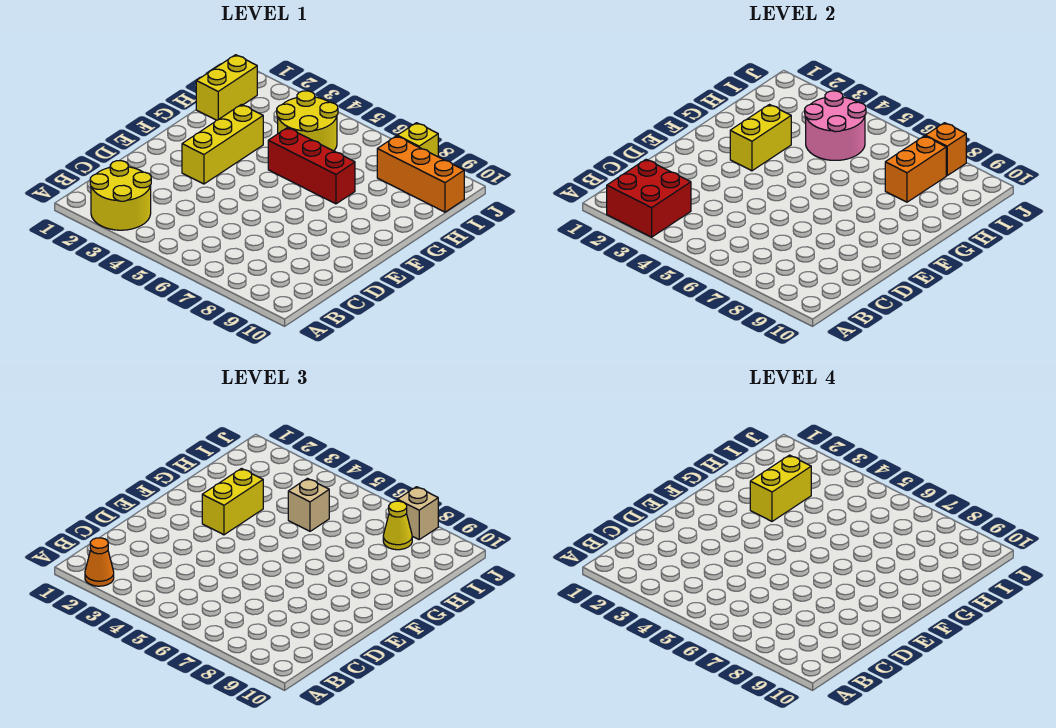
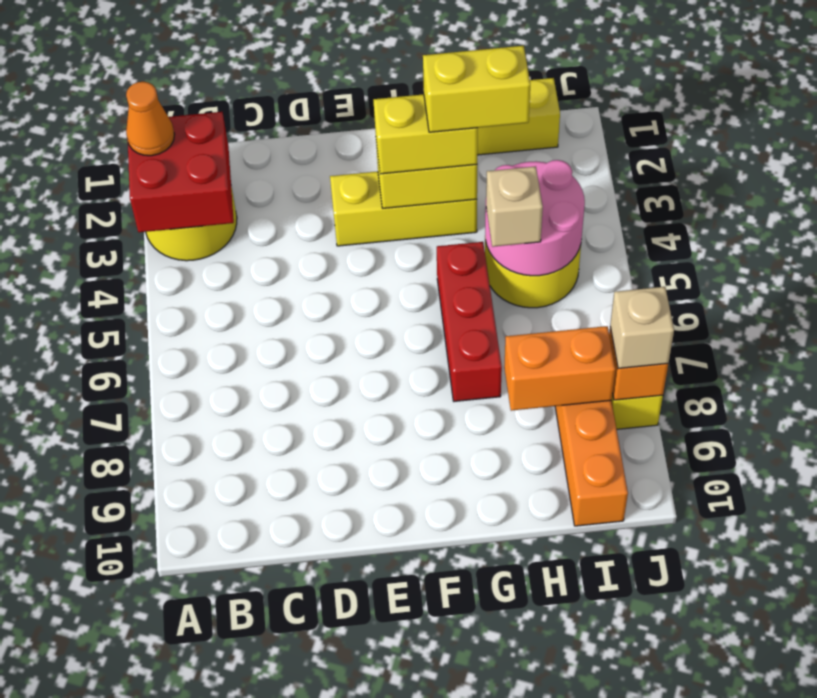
yellow cone I8 level 3 -> none

